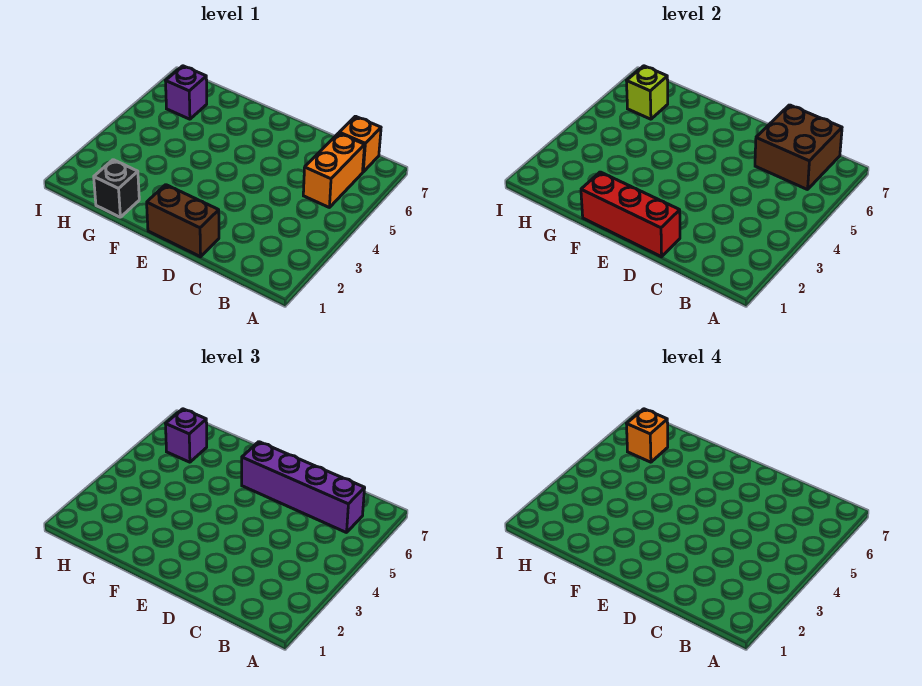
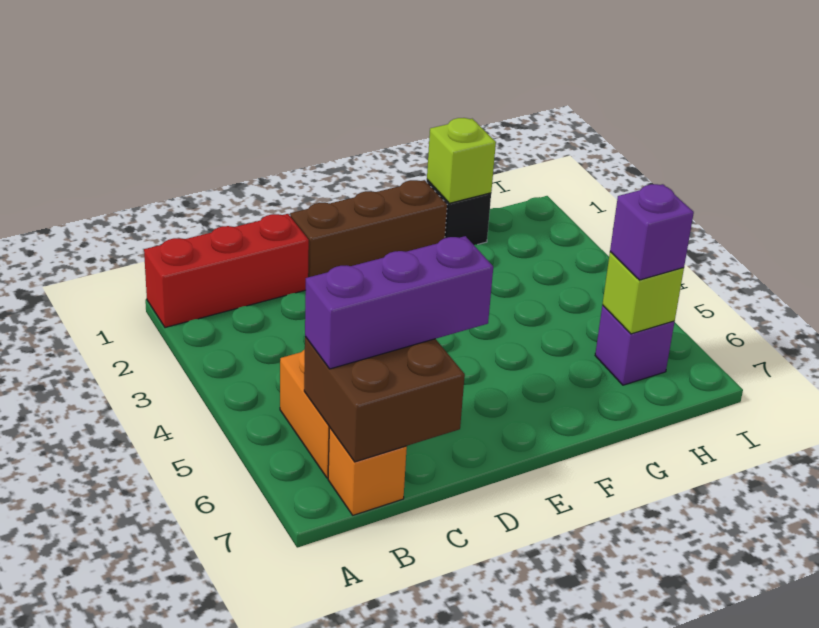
purple brick B6:E6 level 3 -> purple brick B6:D6 level 3
brown brick D1:E1 level 1 -> brown brick D1:F1 level 1
red brick D1:F1 level 2 -> red brick A1:C1 level 1
none -> lime brick G1 level 2
orange brick H6 level 4 -> none

